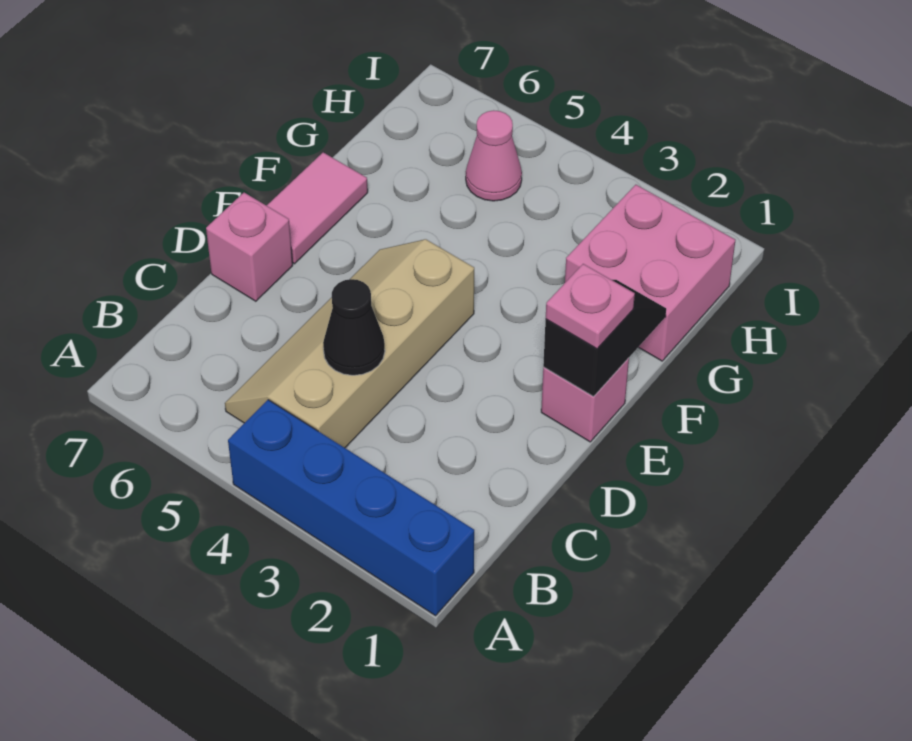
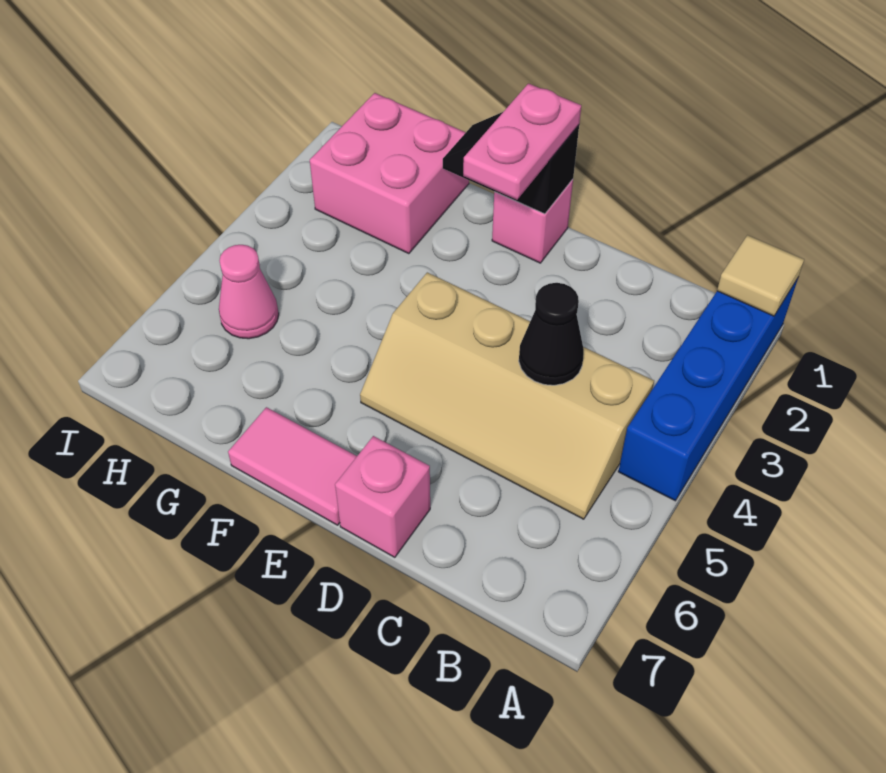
none -> tan tile A1 level 2
pink plate E1 level 3 -> pink plate E1:E2 level 3

